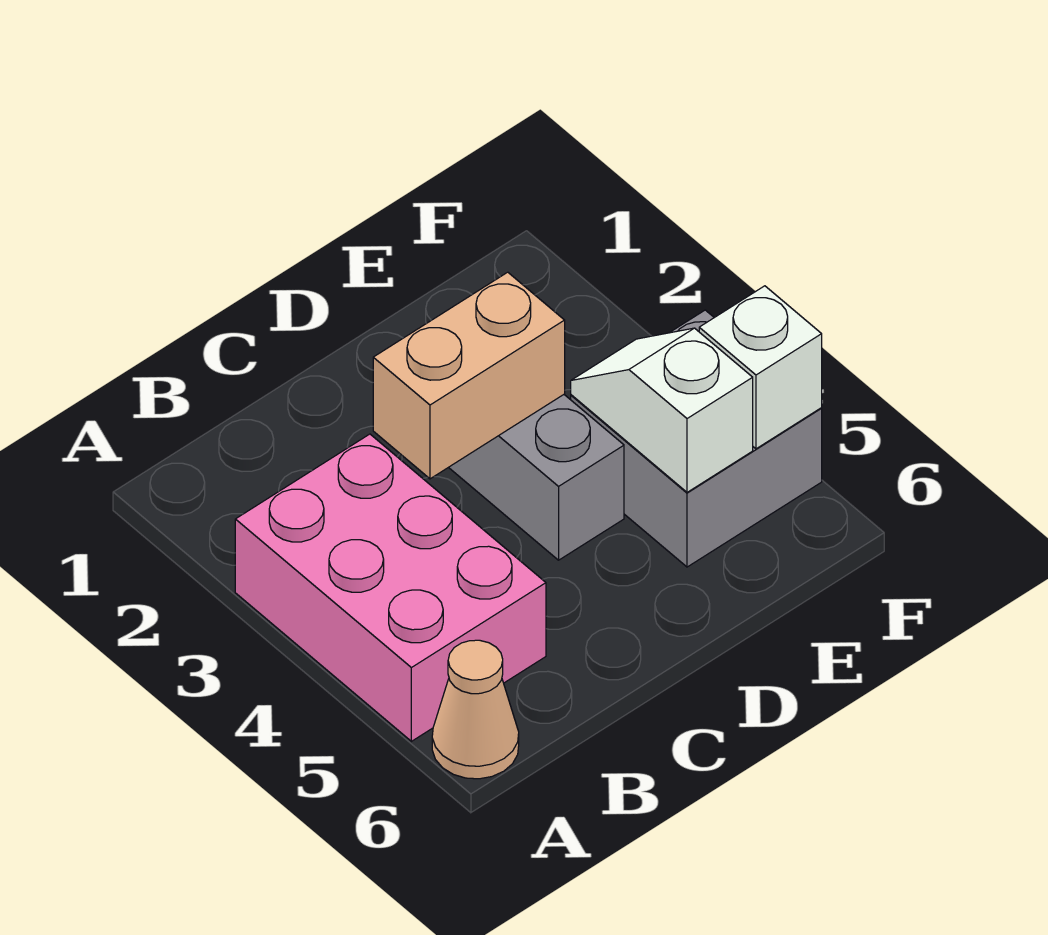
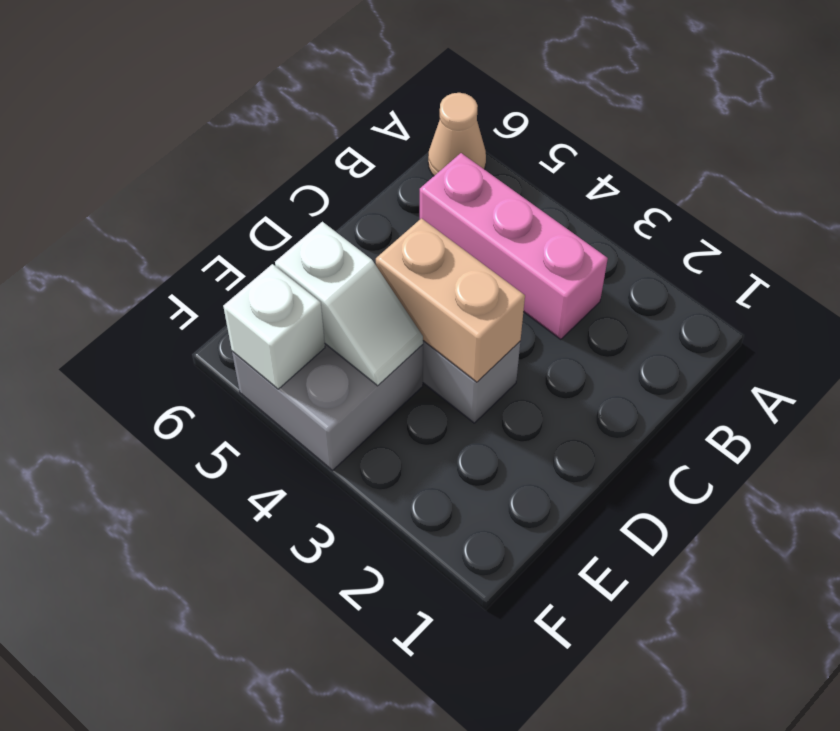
pink brick A3:B5 level 1 -> pink brick B3:B5 level 1
tan brick C3:D3 level 2 -> tan brick D3:D4 level 2

